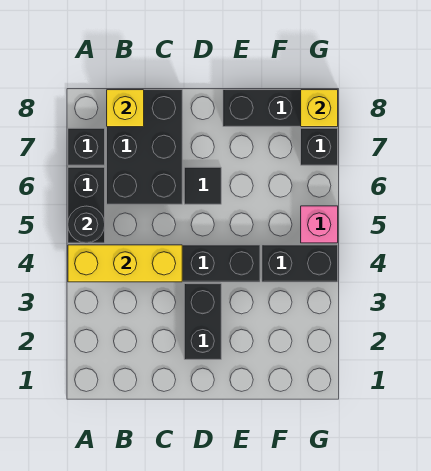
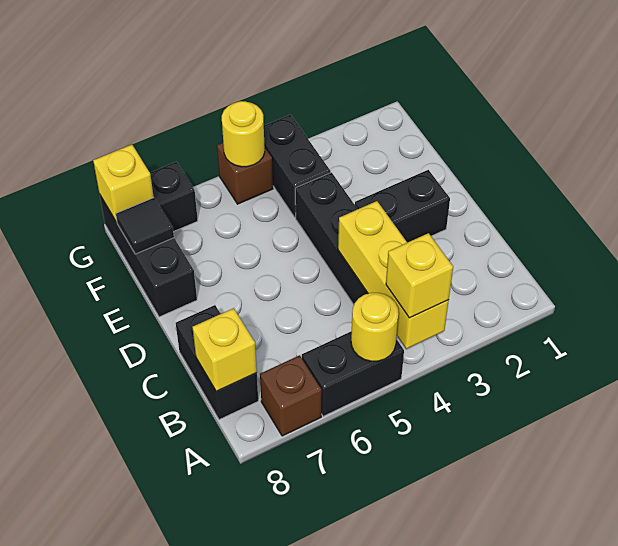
none -> yellow brick A4 level 3
black round brick A5 level 2 -> yellow round brick A5 level 2
black brick A7 level 1 -> brown brick A7 level 1
black brick B6:C8 level 1 -> black brick B8:C8 level 1
black tile D6 level 1 -> black tile F8 level 2
pink brick G5 level 1 -> brown brick G5 level 1
none -> yellow round brick G5 level 2

